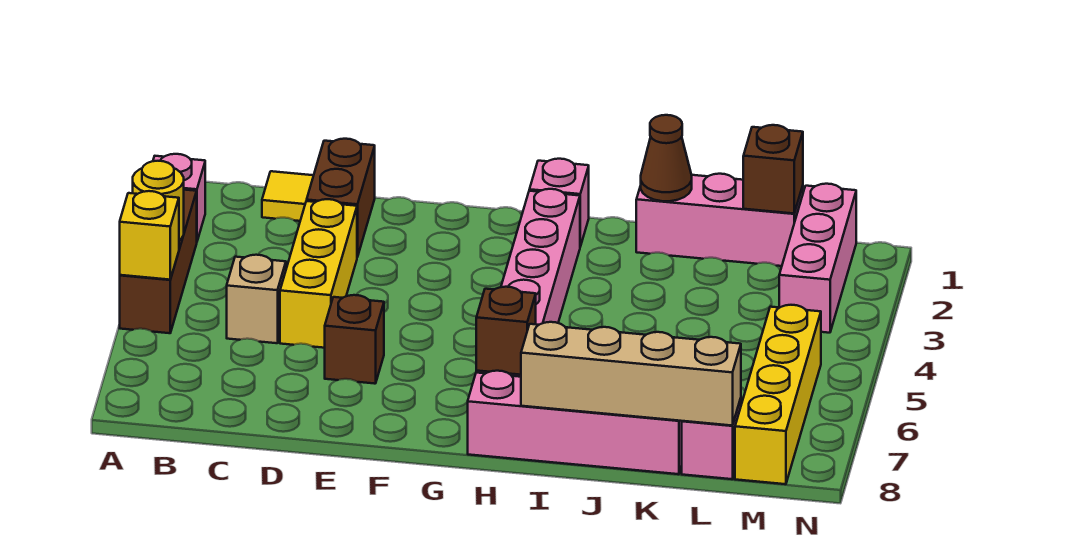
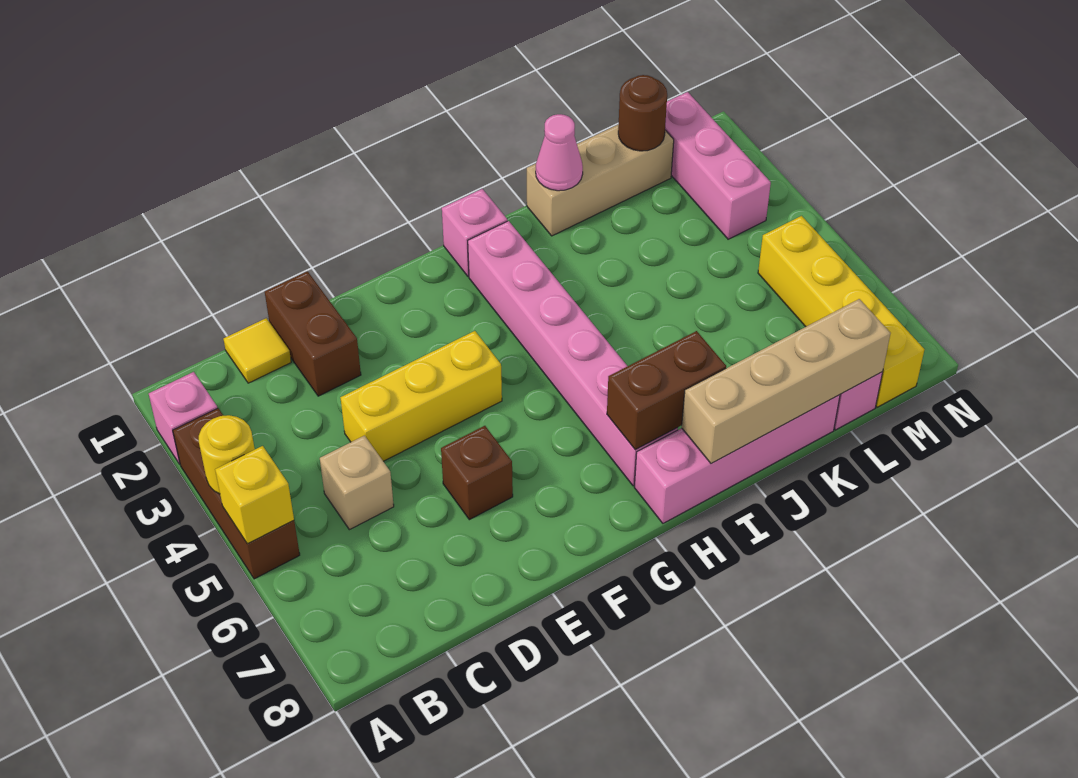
yellow brick D3:D5 level 1 -> yellow brick D4:F4 level 1
brown brick H7 level 2 -> brown brick H7:I7 level 2
pink brick J1:L1 level 1 -> tan brick J1:L1 level 1
brown cone J1 level 2 -> pink cone J1 level 2
brown brick L1 level 2 -> brown round brick L1 level 2

